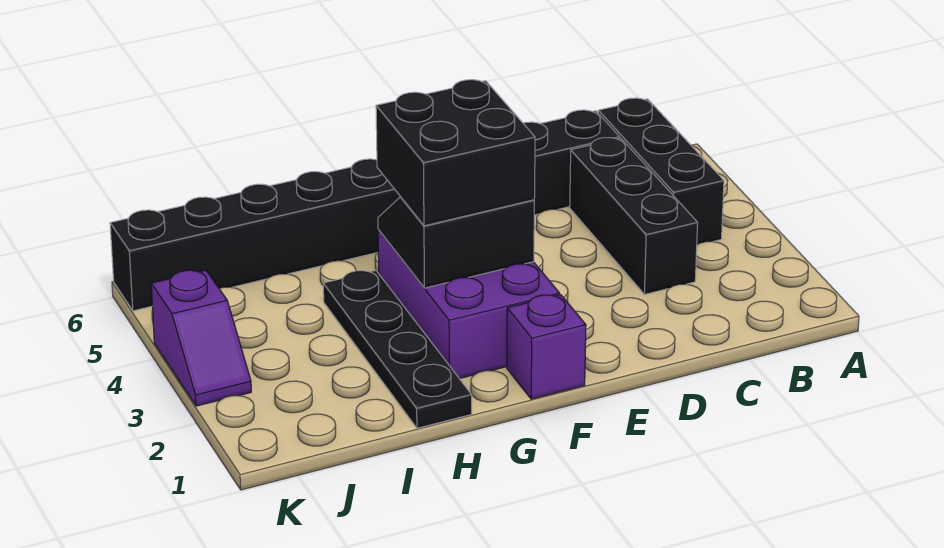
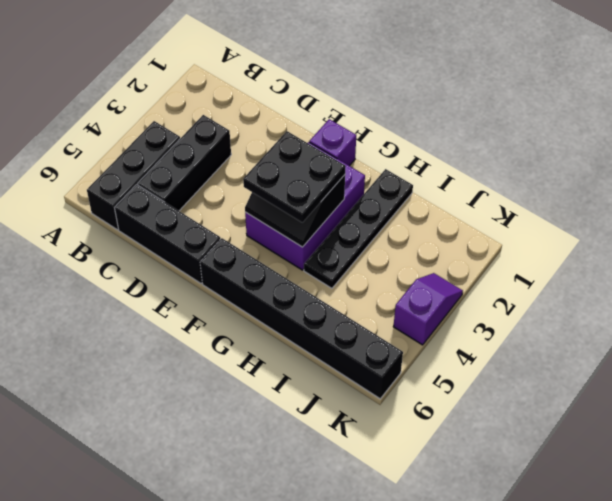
black brick F3:G4 level 3 -> black plate F3:G4 level 3

